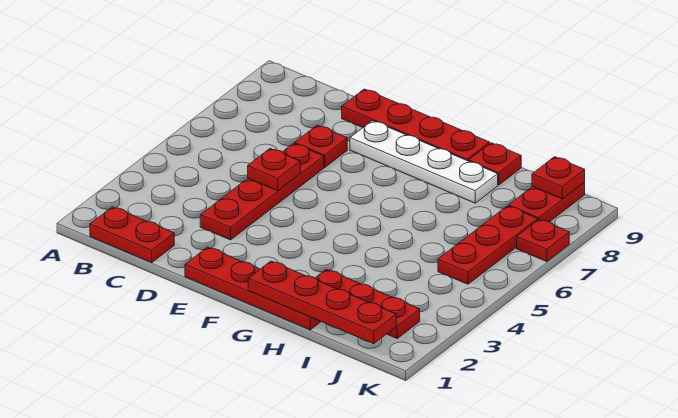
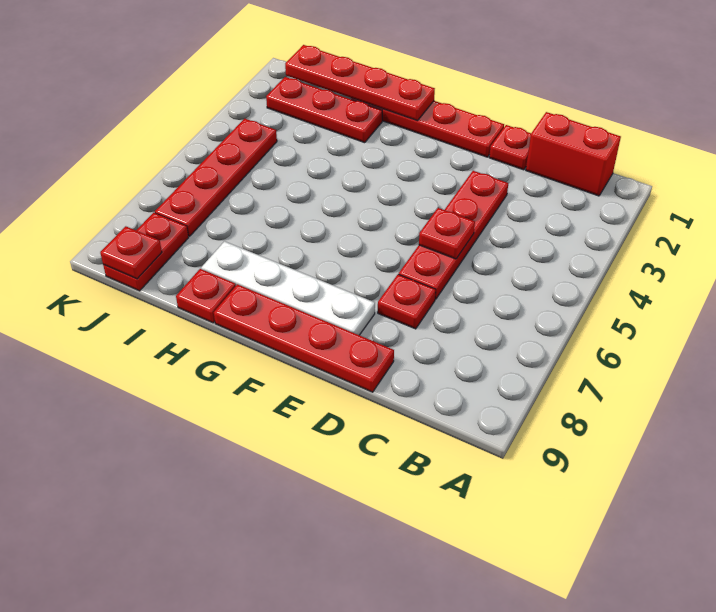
red plate B1:C1 level 1 -> red brick B1:C1 level 1
red plate J5:J7 level 1 -> red plate J4:J7 level 1
red plate K7 level 1 -> red plate D1 level 1

